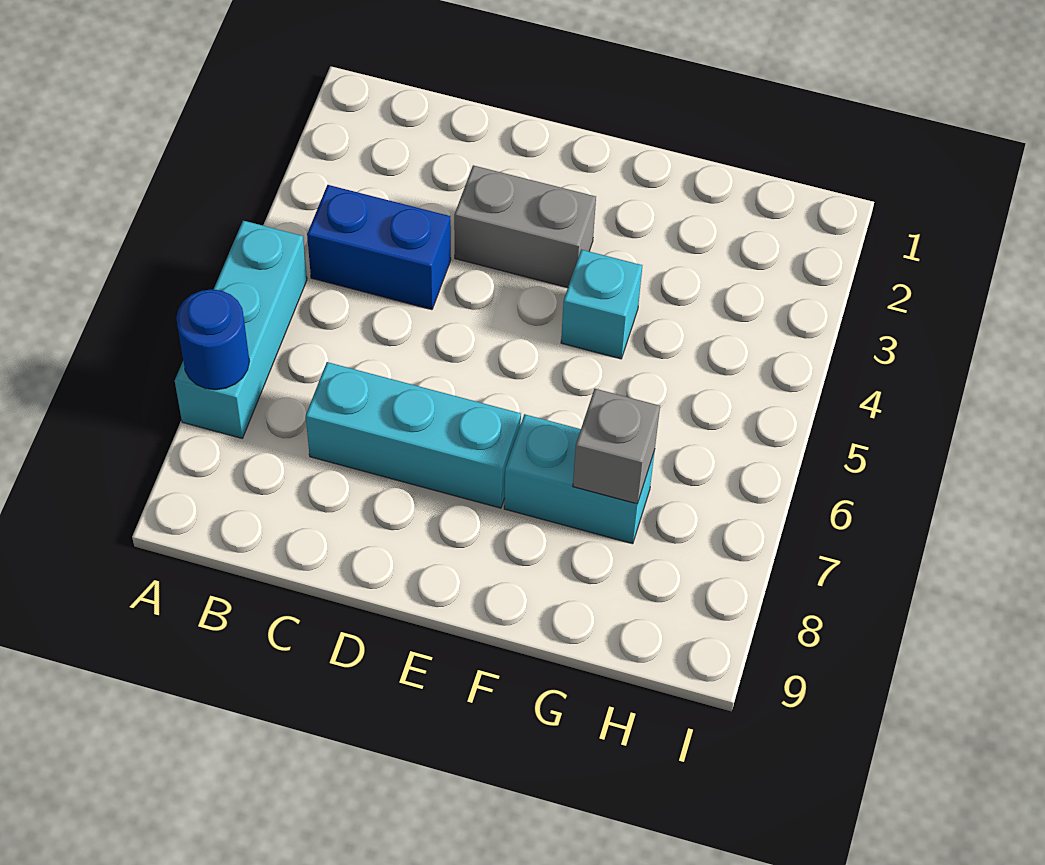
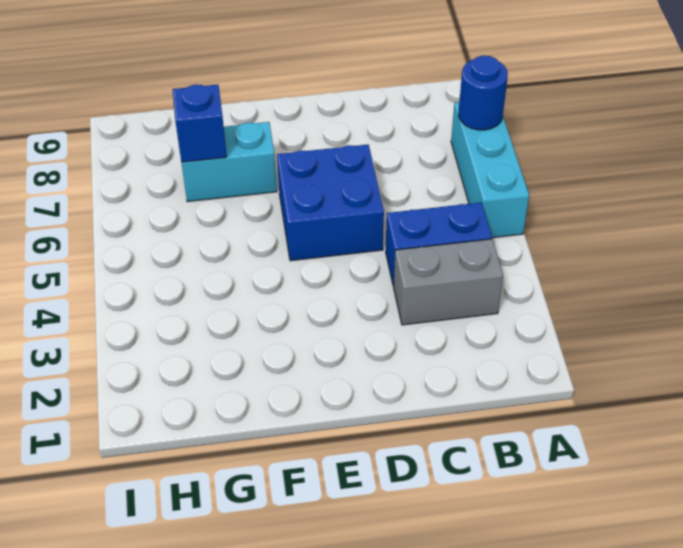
cyan brick C7:E7 level 1 -> none
grey brick D3:E3 level 1 -> grey brick B3:C3 level 1
none -> blue brick D5:E6 level 1
cyan brick F4 level 1 -> none
grey brick G7 level 2 -> blue brick G7 level 2

